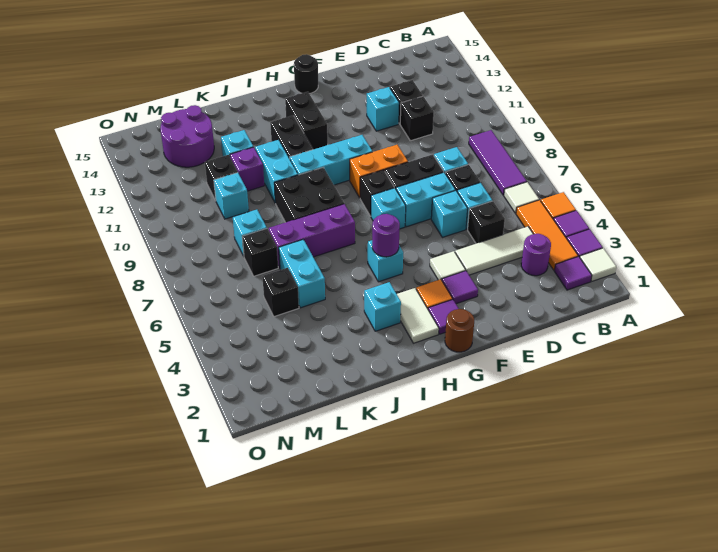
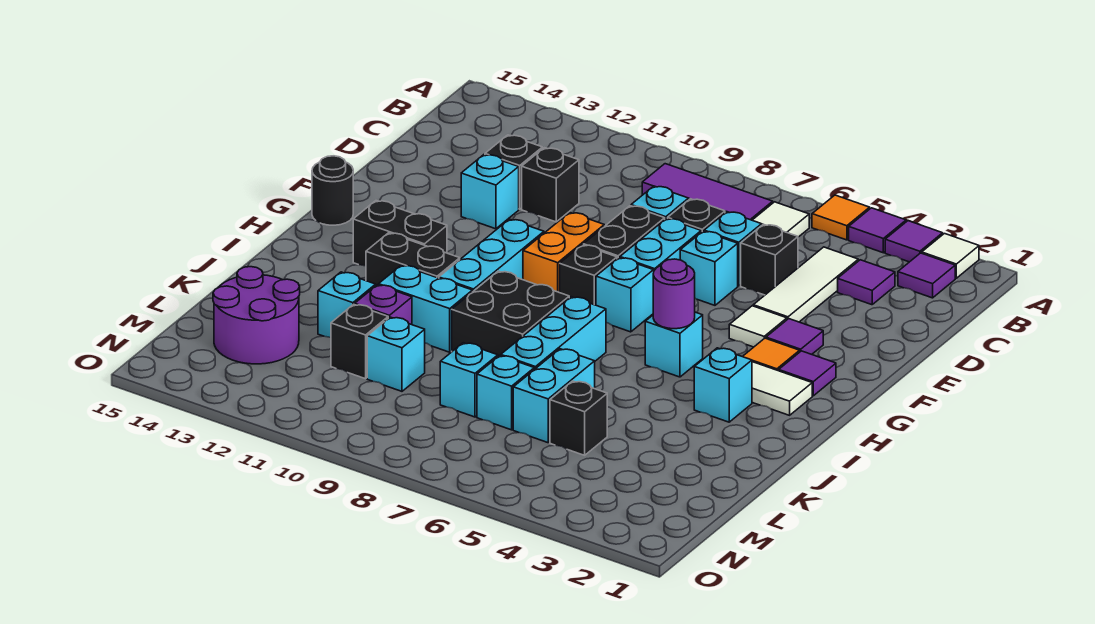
orange tile B3:B5 level 1 -> none
purple round brick C3 level 1 -> purple tile C3 level 1
brown round brick G1 level 1 -> none
purple brick I7:K7 level 1 -> cyan brick I7:K7 level 1
cyan brick K5:K6 level 1 -> cyan brick K6:L6 level 1
black brick L7 level 1 -> cyan brick L7 level 1

